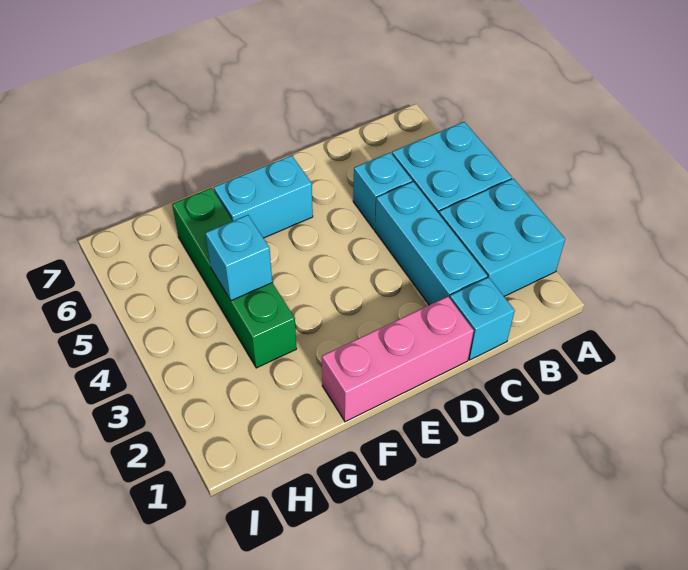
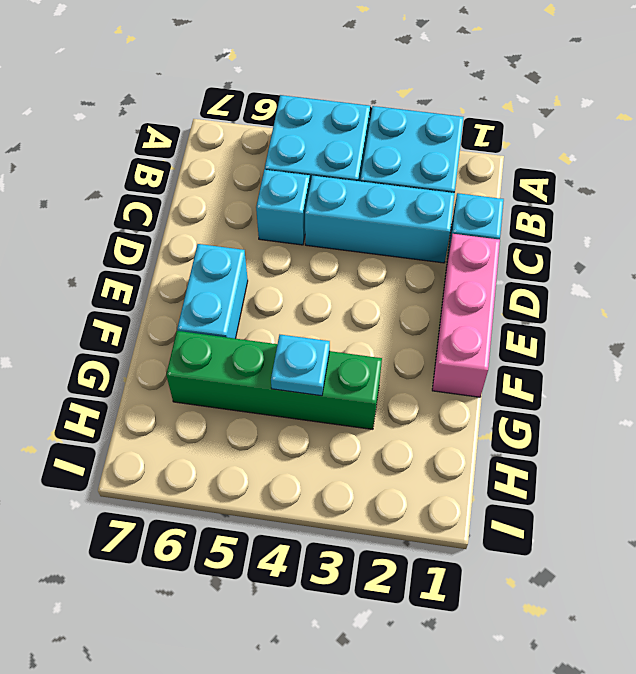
cyan brick G4 level 2 -> cyan plate G4 level 2

